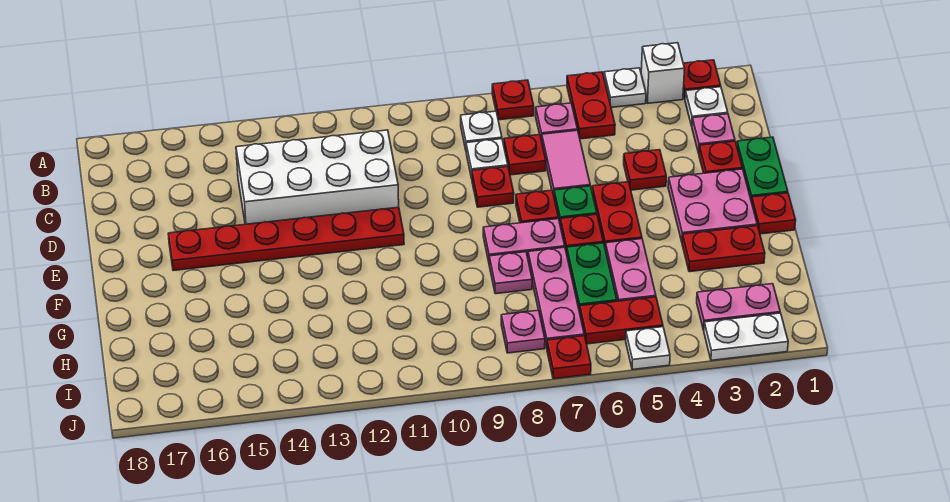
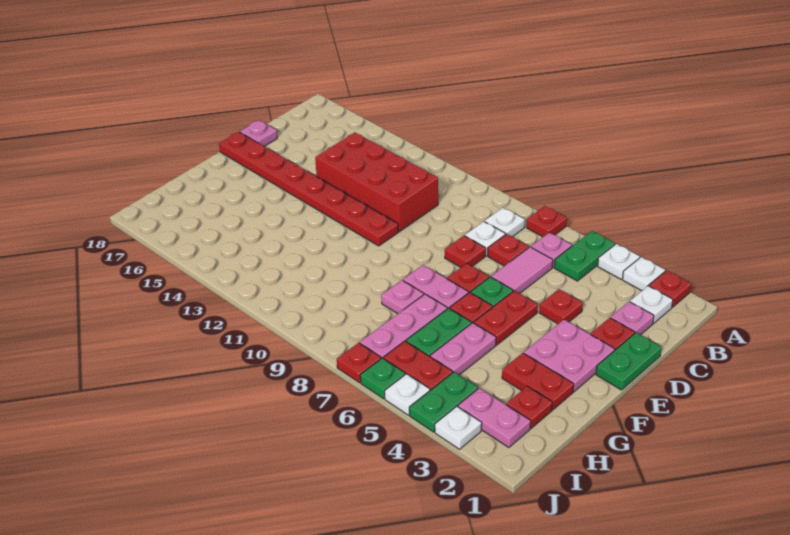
white brick A3 level 1 -> white plate A3 level 1
red plate A5:B5 level 1 -> green plate A5:B5 level 1
white brick C11:D14 level 1 -> red brick C11:D14 level 1
red plate E11:E16 level 1 -> red plate E11:E18 level 1
red plate F1 level 1 -> red plate H2 level 1
none -> green plate I4:J4 level 1
pink plate I8 level 1 -> pink plate D18 level 1
white plate J2:J3 level 1 -> white plate J3 level 1
none -> green plate J6 level 1

